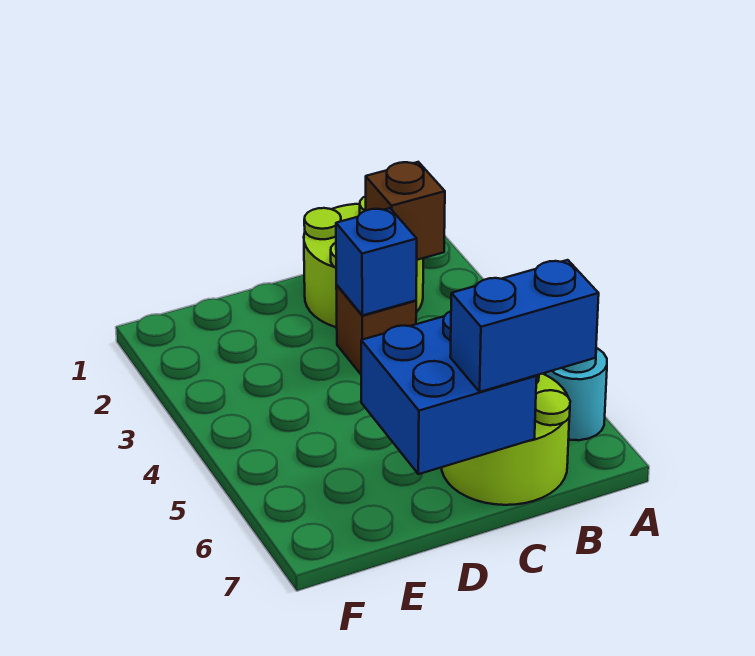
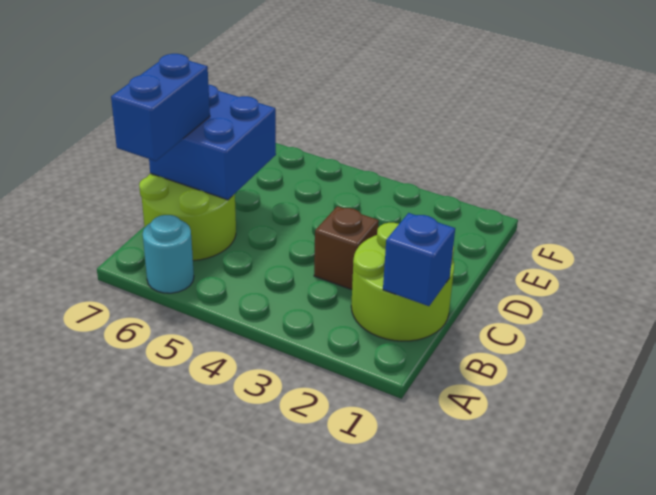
brown brick B2 level 2 -> none
blue brick C3 level 2 -> blue brick B1 level 2

